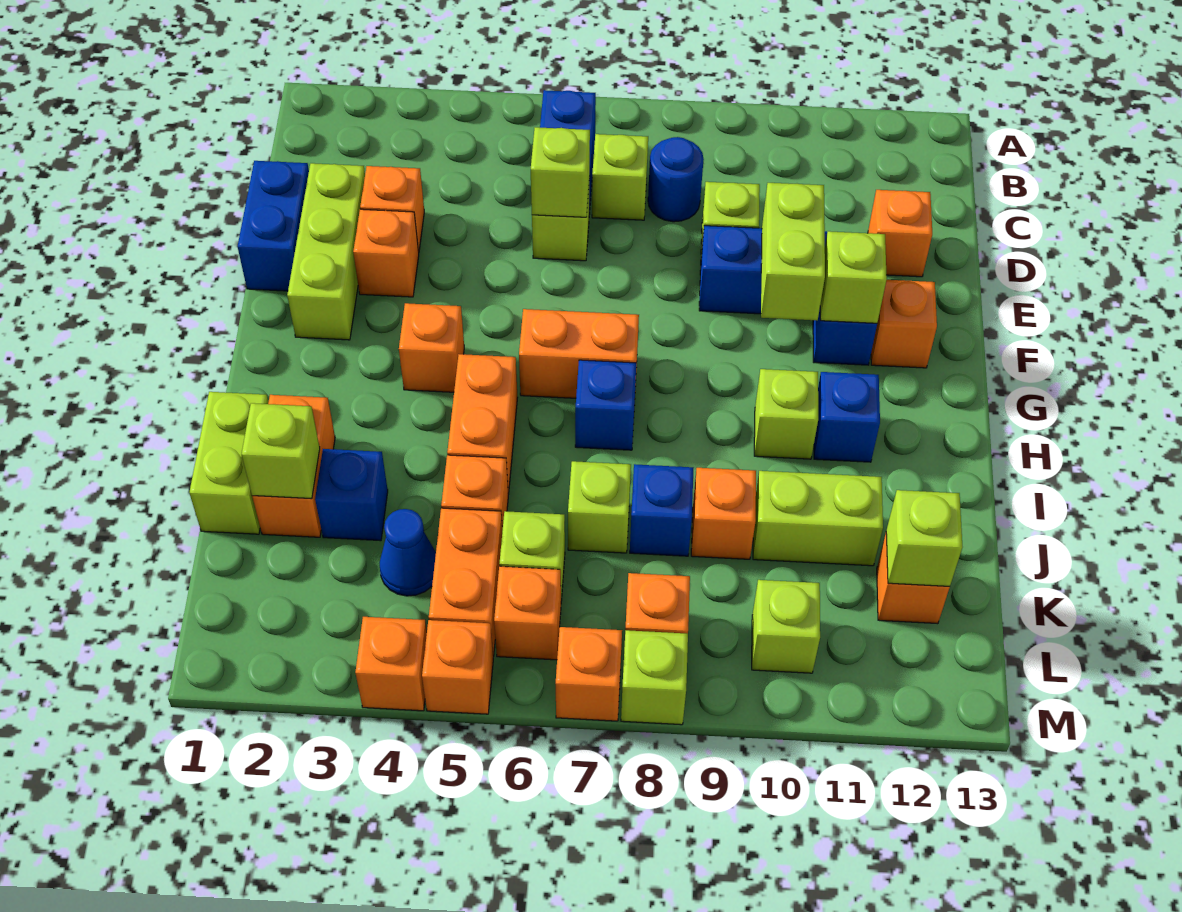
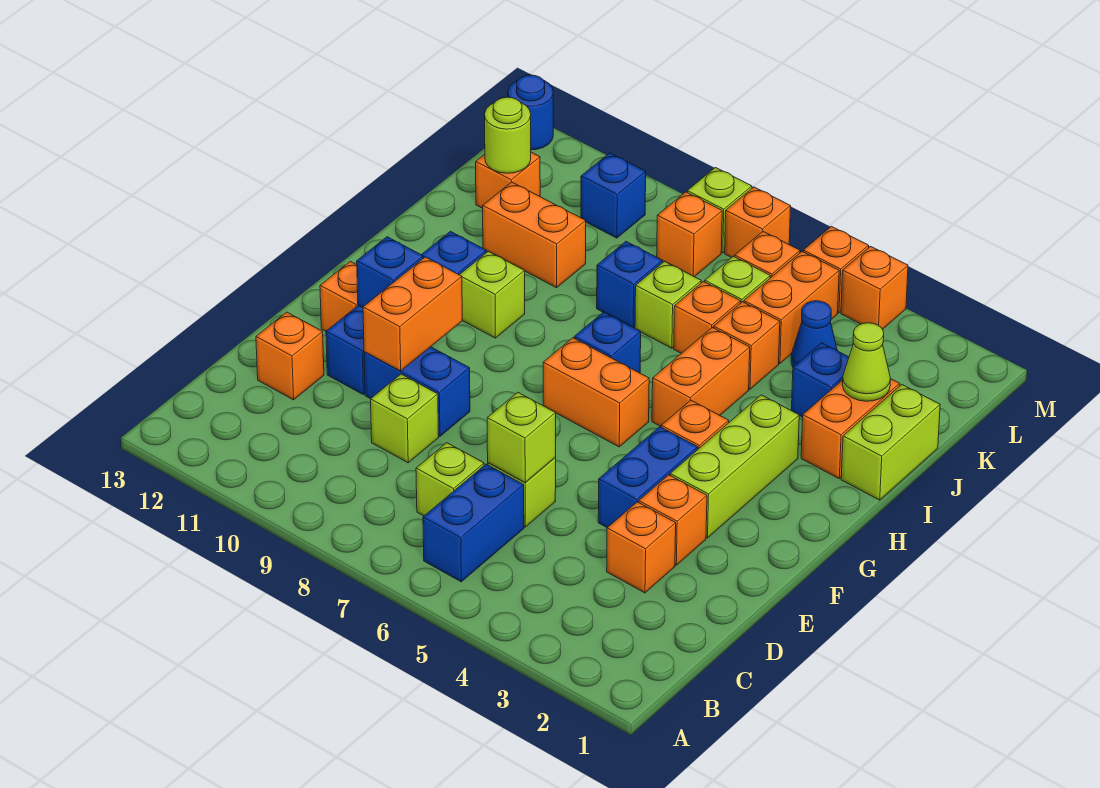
blue round brick C8 level 1 -> blue round brick M13 level 1
blue brick D1:E1 level 1 -> blue brick E4:F4 level 1
lime brick D2:F2 level 1 -> lime brick F3:H3 level 1
lime brick E10:F10 level 2 -> orange brick E10:F10 level 2
lime brick F11 level 2 -> blue brick F11 level 2
lime brick J2 level 2 -> lime cone J2 level 2
orange brick J9 level 1 -> orange brick J6 level 1
lime brick J10:J11 level 1 -> orange brick J10:J11 level 1
lime brick K12 level 2 -> lime round brick K12 level 2
lime brick L10 level 1 -> blue brick L10 level 1

